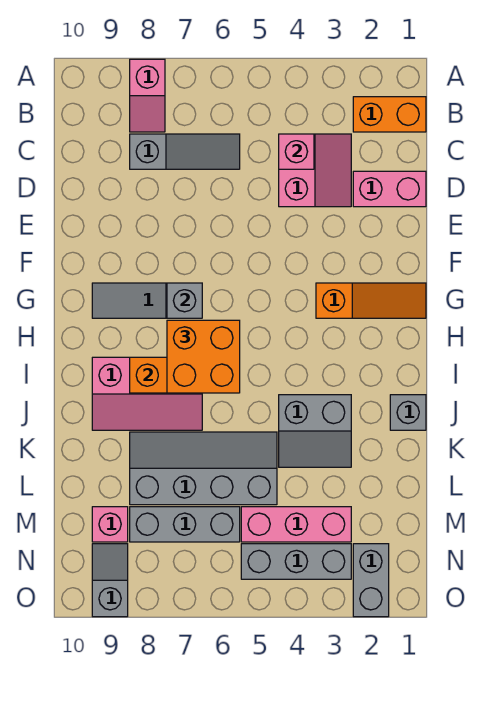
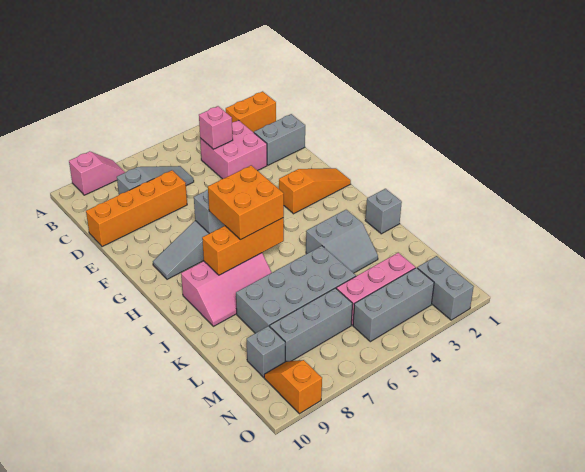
pink slope A8:B8 level 1 top A -> pink slope A8:A9 level 1 top 9
pink slope C3:D4 level 1 top 4 -> pink brick C3:D4 level 1
pink brick D1:D2 level 1 -> grey brick D1:D2 level 1
none -> orange brick D7:D10 level 1
grey slope K5:L8 level 1 top L -> grey brick K5:L8 level 1
pink brick M9 level 1 -> grey brick M9 level 1
grey slope N9:O9 level 1 top O -> orange slope N9:O9 level 1 top O

